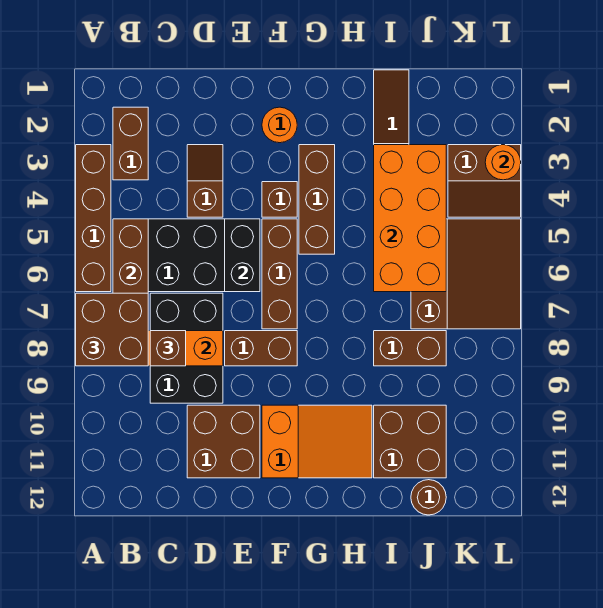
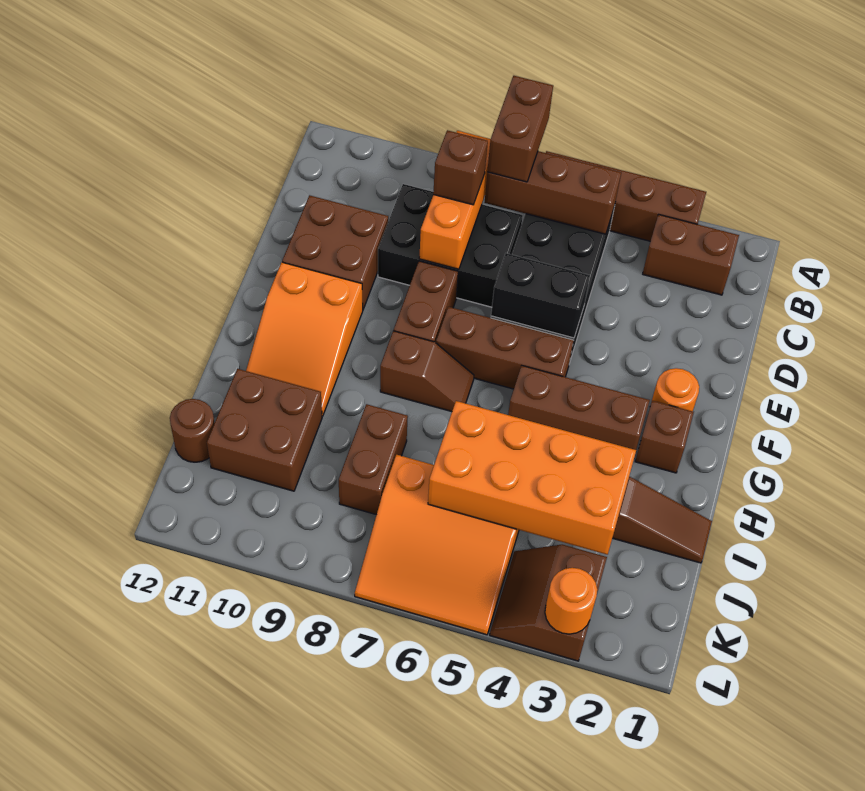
brown brick A7:B8 level 3 -> brown brick A7:B7 level 3
brown slope D3:D4 level 1 top 4 -> brown slope G7:G8 level 1 top 8
brown brick F4 level 1 -> brown brick G2 level 1
brown slope J5:L7 level 1 top J -> orange slope J5:L7 level 1 top J

